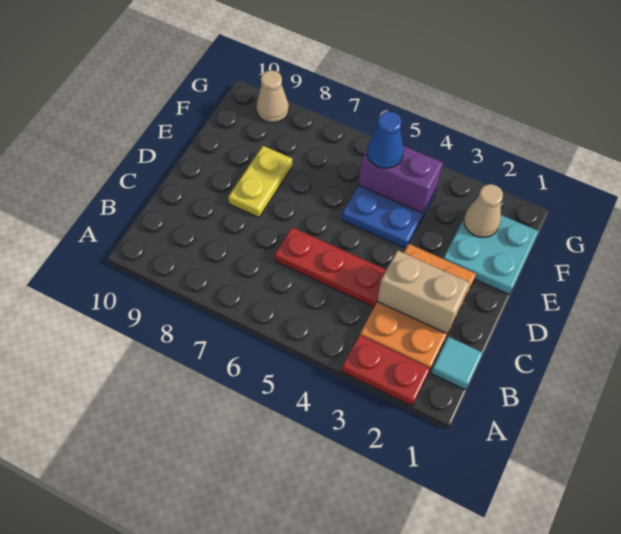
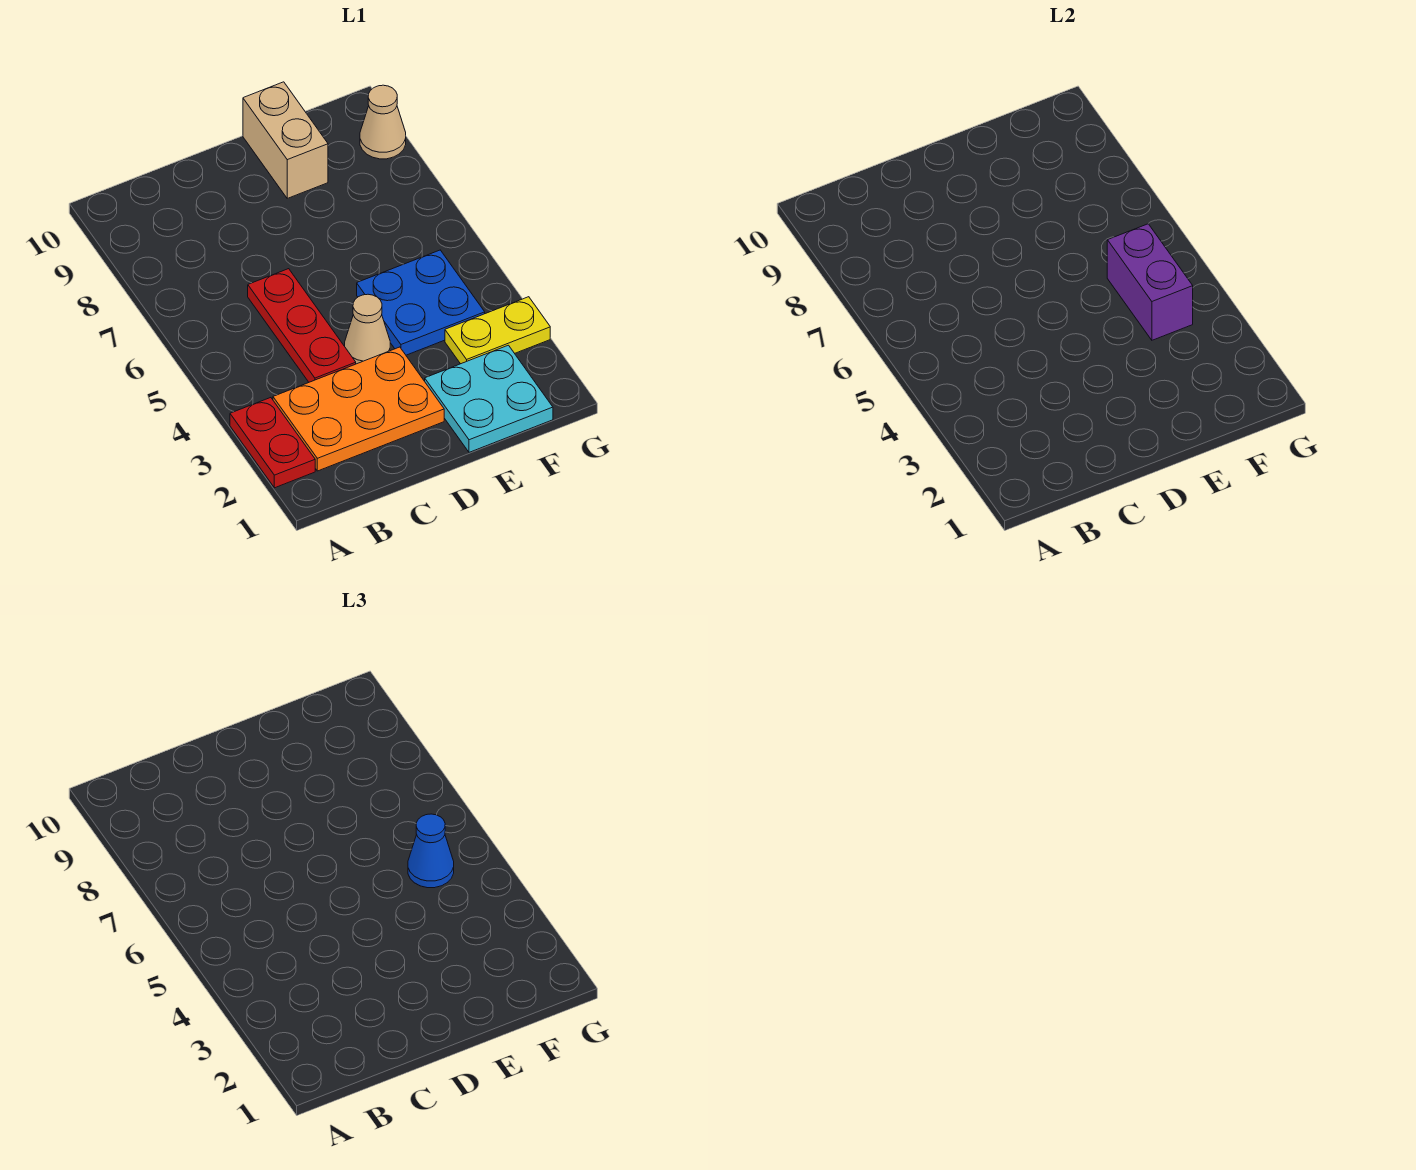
cyan tile B1 level 1 -> none
tan brick C2:C3 level 2 -> tan brick E9:E10 level 1
yellow plate D8:E8 level 1 -> yellow plate F3:G3 level 1
tan cone F2 level 2 -> tan cone D4 level 1

